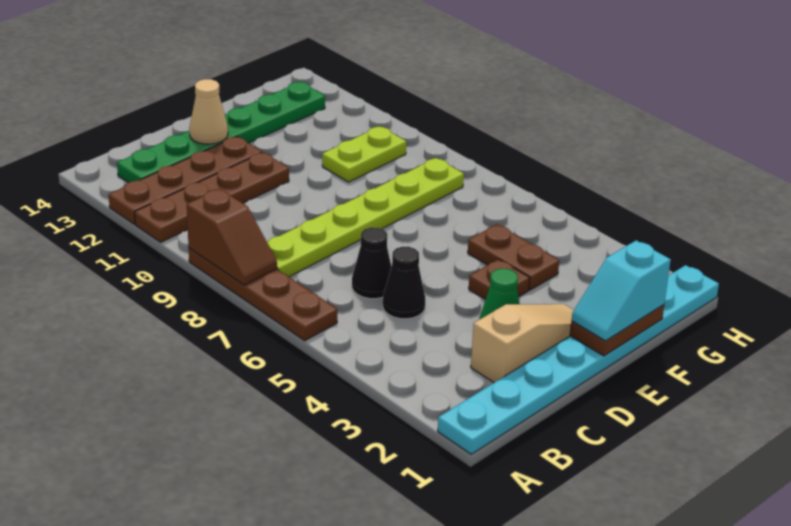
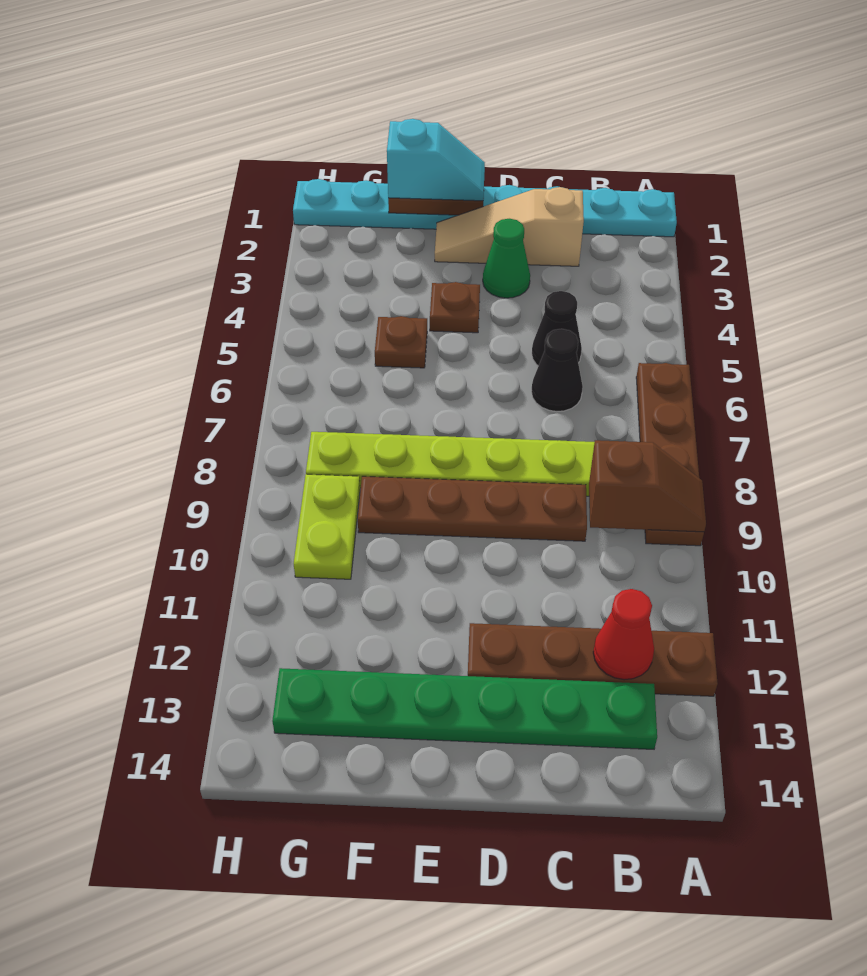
brown slope A8:A9 level 2 top 9 -> brown slope A9:B9 level 2 top B
brown plate A11:D11 level 1 -> brown plate C9:F9 level 1
none -> red cone B12 level 2
tan cone D13 level 2 -> none
brown plate F4:F5 level 1 -> brown plate F5 level 1
lime plate F10:G10 level 1 -> lime plate G9:G10 level 1

